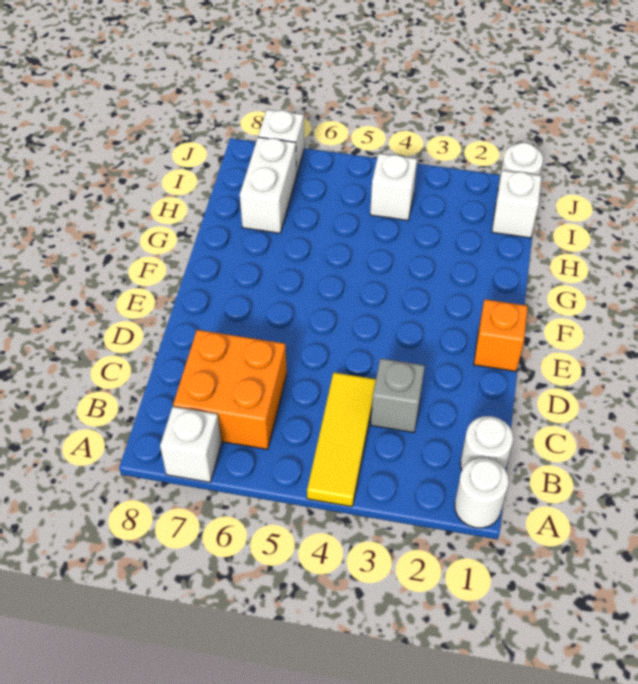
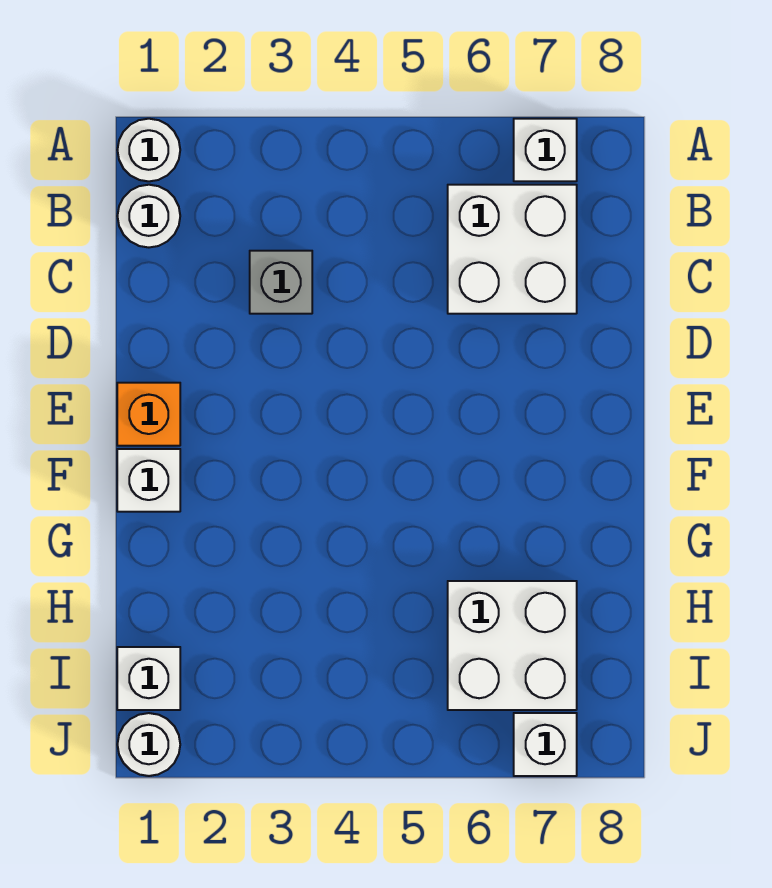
yellow tile A4:C4 level 1 -> none
orange brick B6:C7 level 1 -> white brick B6:C7 level 1
white brick H7:I7 level 1 -> white brick H6:I7 level 1
white brick I4 level 1 -> white brick F1 level 1

